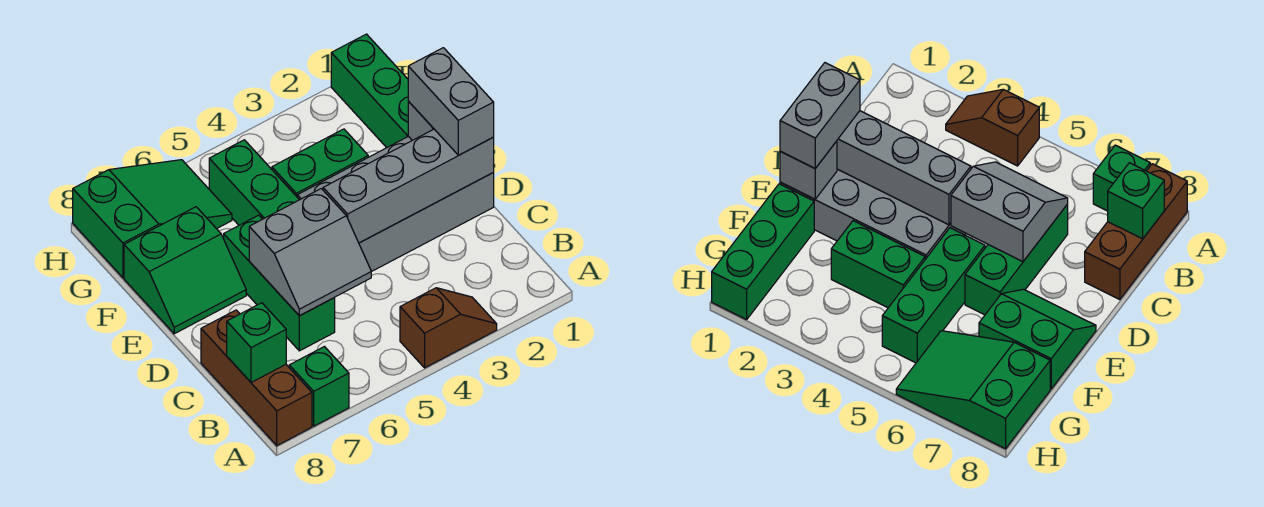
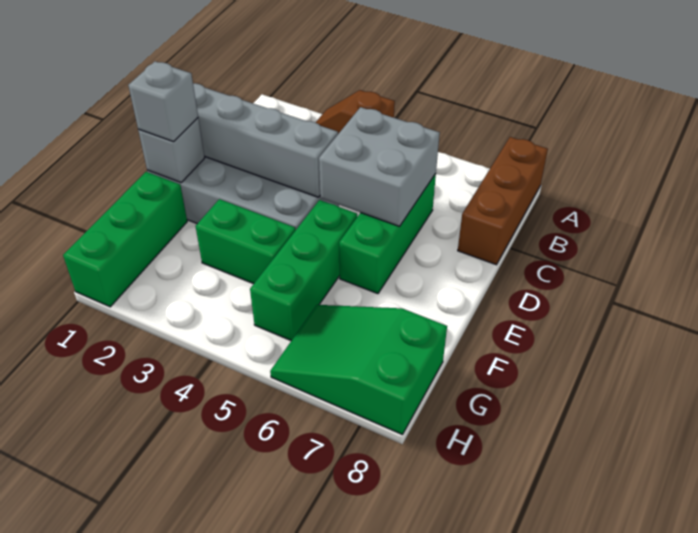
green brick A7 level 1 -> none
green brick B8 level 2 -> none
grey slope C5:D6 level 2 top D -> grey brick C5:D6 level 2
grey brick D1:E1 level 3 -> grey brick E1 level 3
green slope E7:F8 level 1 top F -> none

